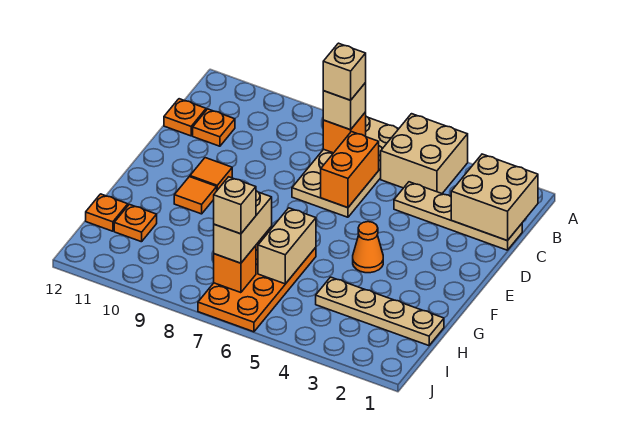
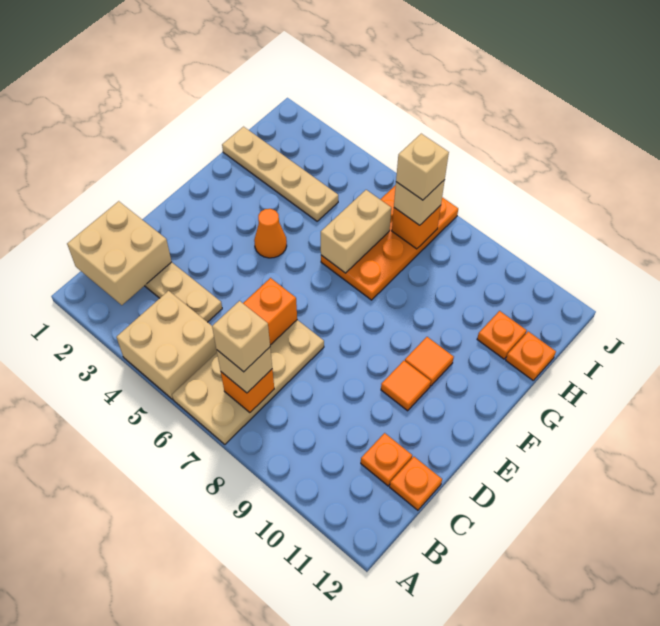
tan brick H7:I7 level 3 -> tan brick I7 level 3

